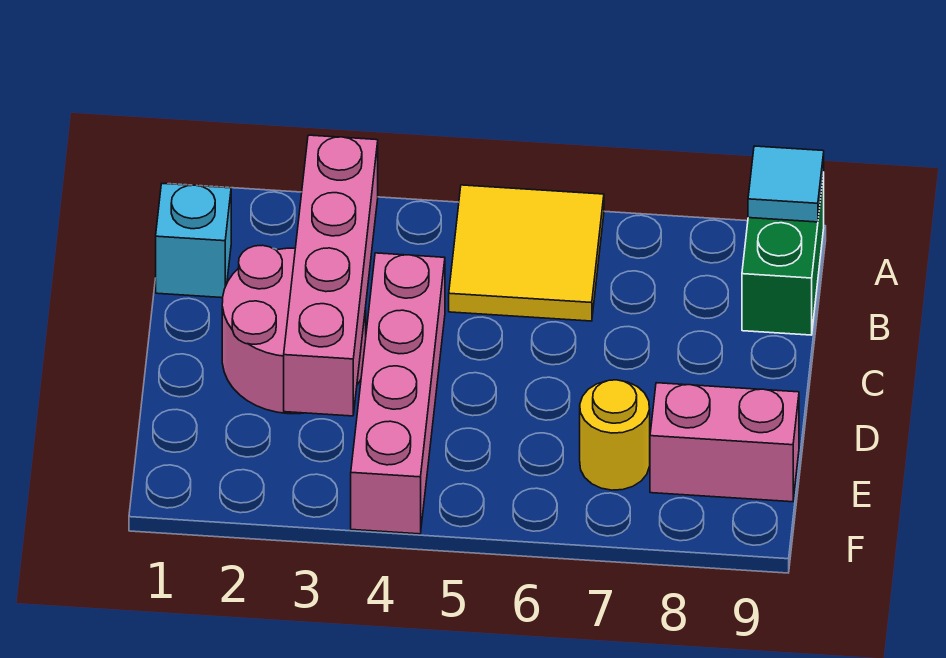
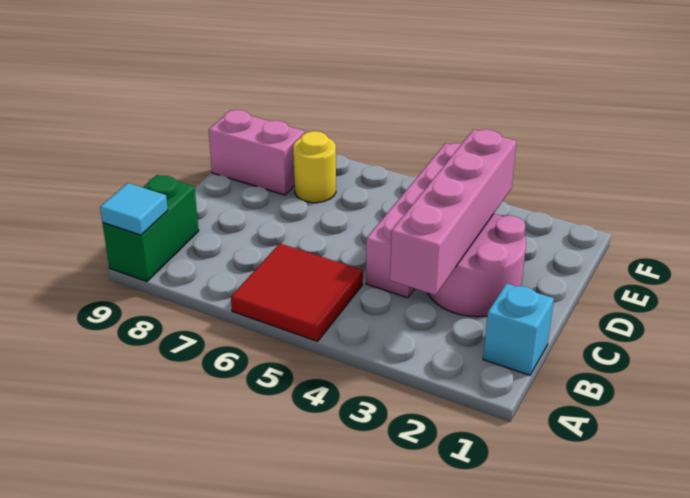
yellow tile A5:B6 level 1 -> red tile A5:B6 level 1

